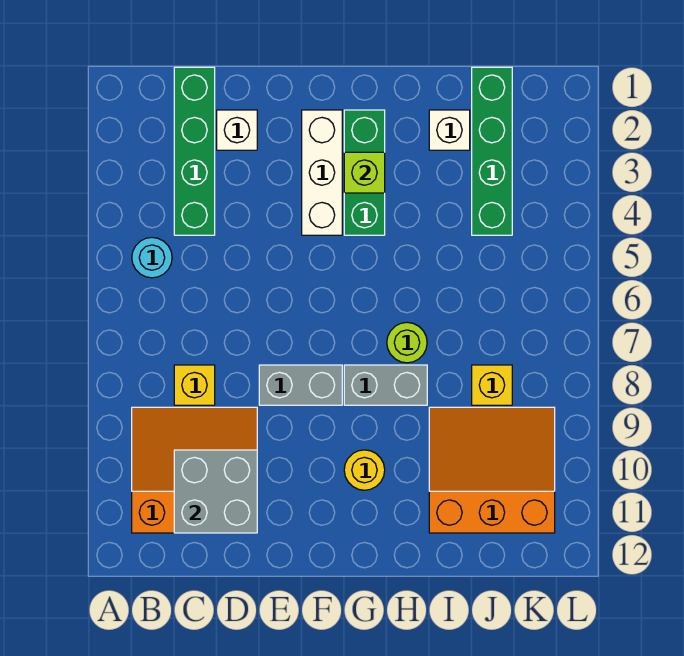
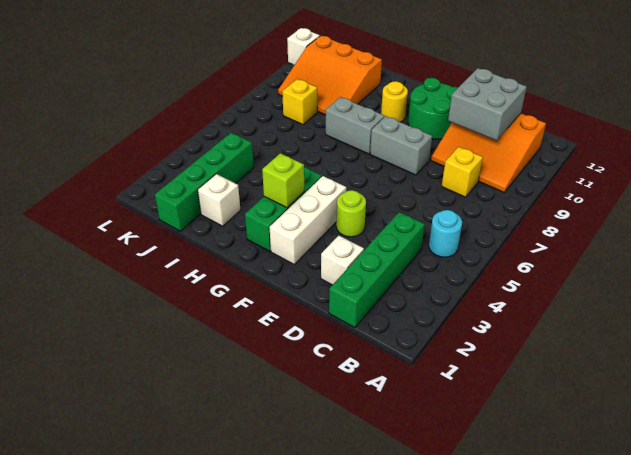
none -> green round brick E10:F11 level 1
lime round brick H7 level 1 -> lime round brick E4 level 1
none -> white brick L11 level 1

